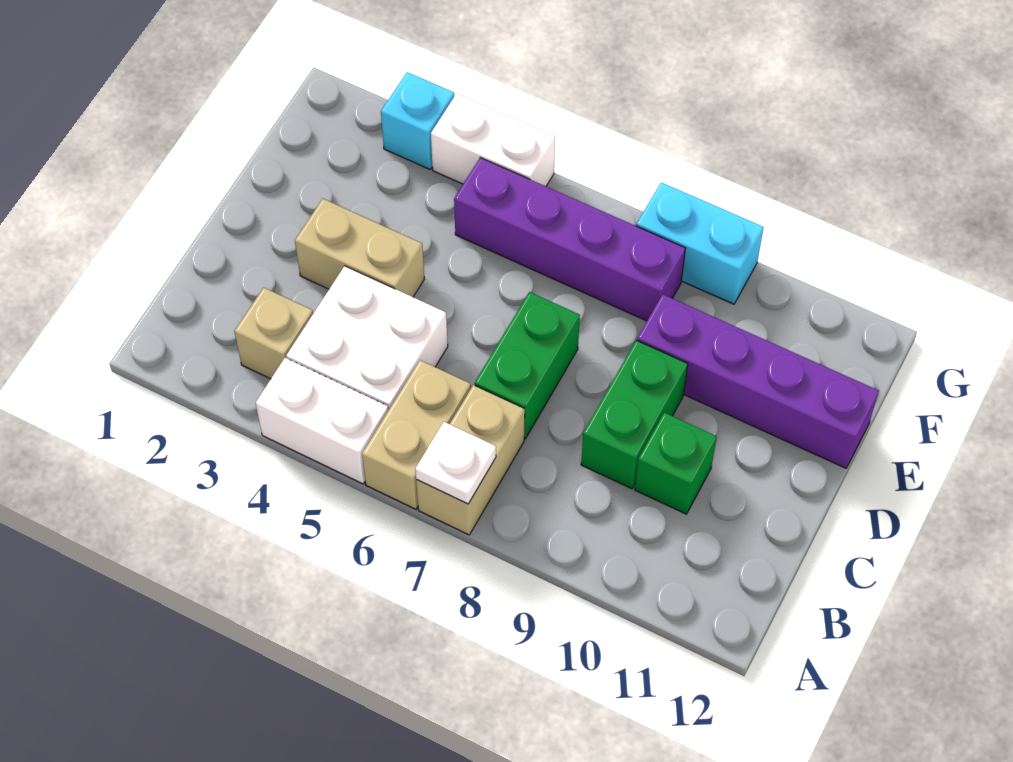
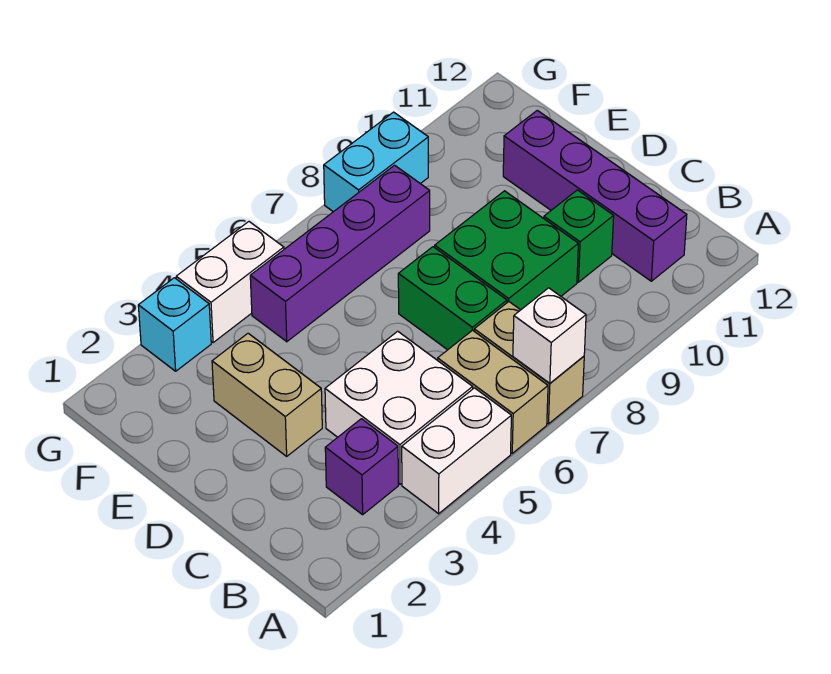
white plate A7 level 2 -> white brick A7 level 2
tan brick B3 level 1 -> purple brick B3 level 1
green brick C9:D9 level 1 -> green brick C8:D9 level 1
tan brick D3:D4 level 1 -> tan brick D3:E3 level 1
purple brick E9:E12 level 1 -> purple brick B11:E11 level 1

